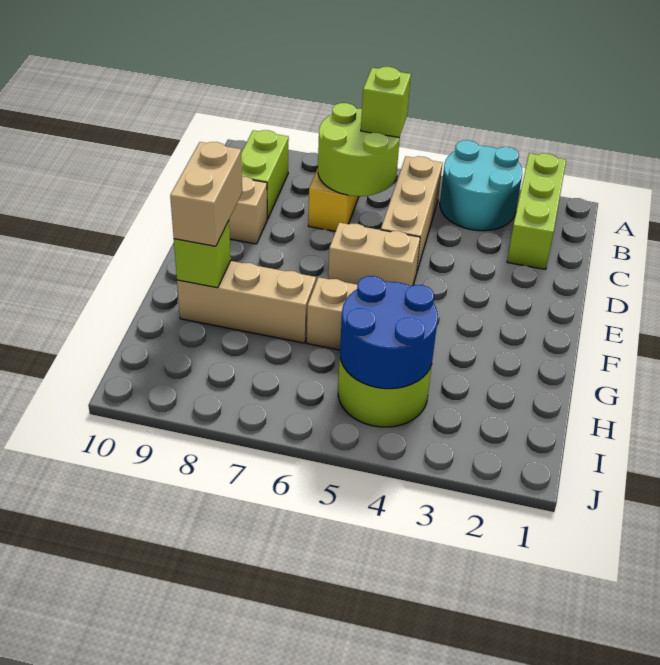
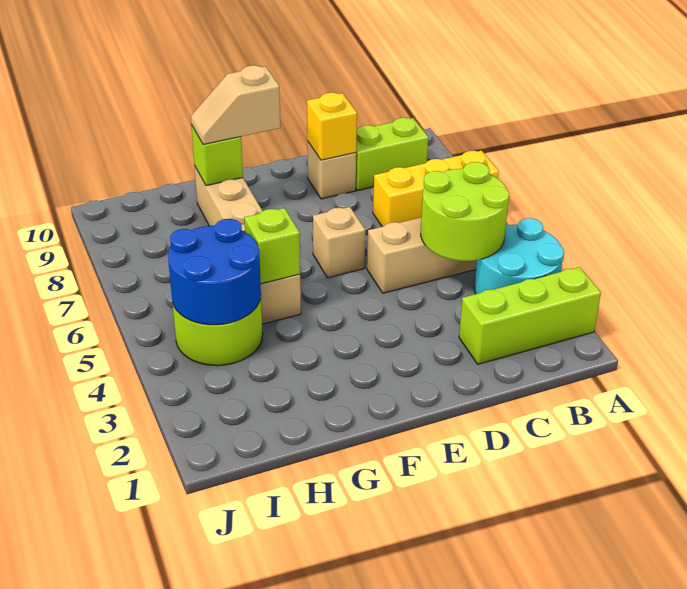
lime round brick B6:C7 level 2 -> lime round brick B4:C5 level 2
lime brick B6 level 3 -> lime brick G5 level 2
none -> yellow brick D9 level 2
tan brick E5:E6 level 1 -> tan brick E6 level 1
tan brick F9:G9 level 3 -> tan slope F9:G9 level 3 top F

